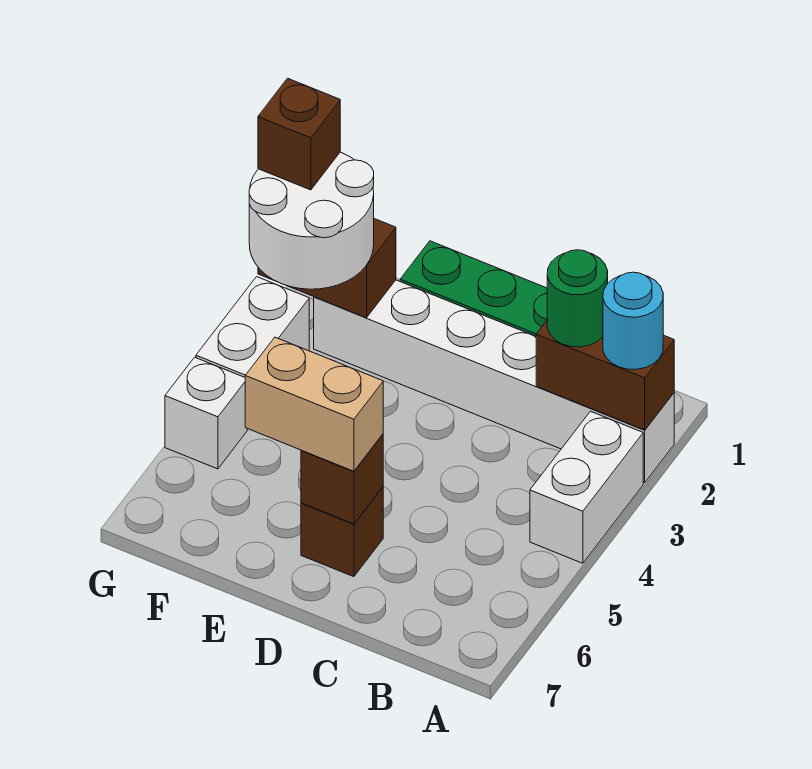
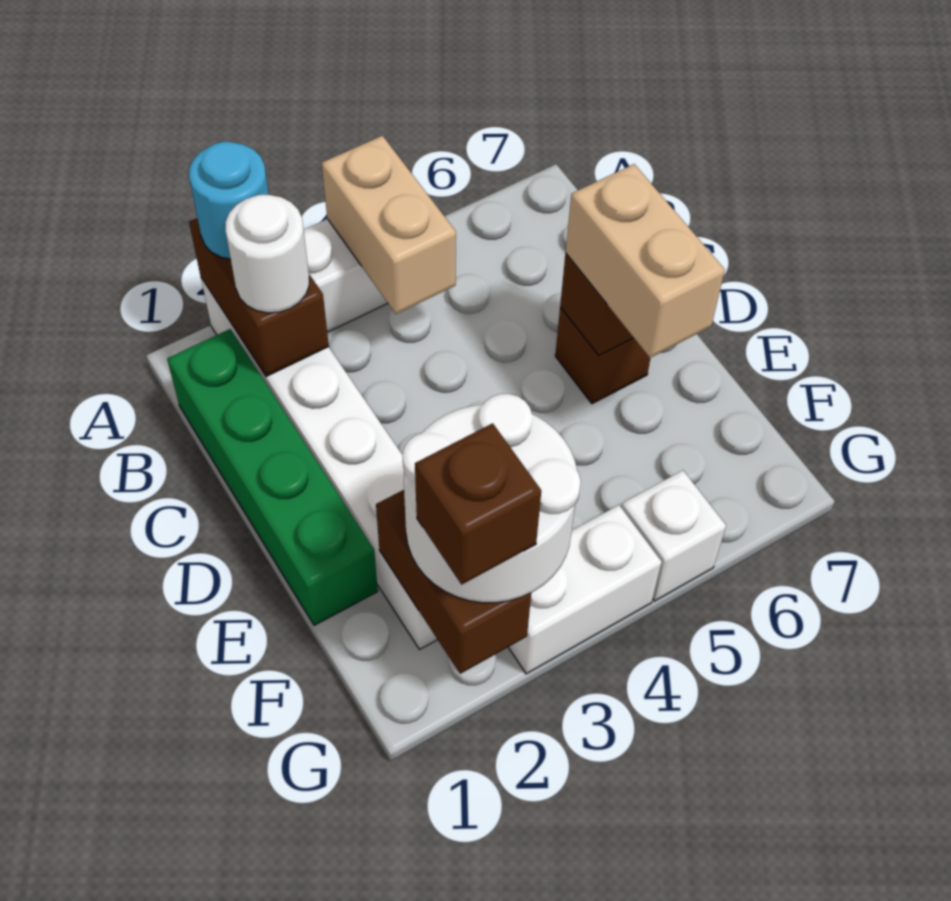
none -> tan brick A4:B4 level 2
green round brick B2 level 3 -> white round brick B2 level 3

